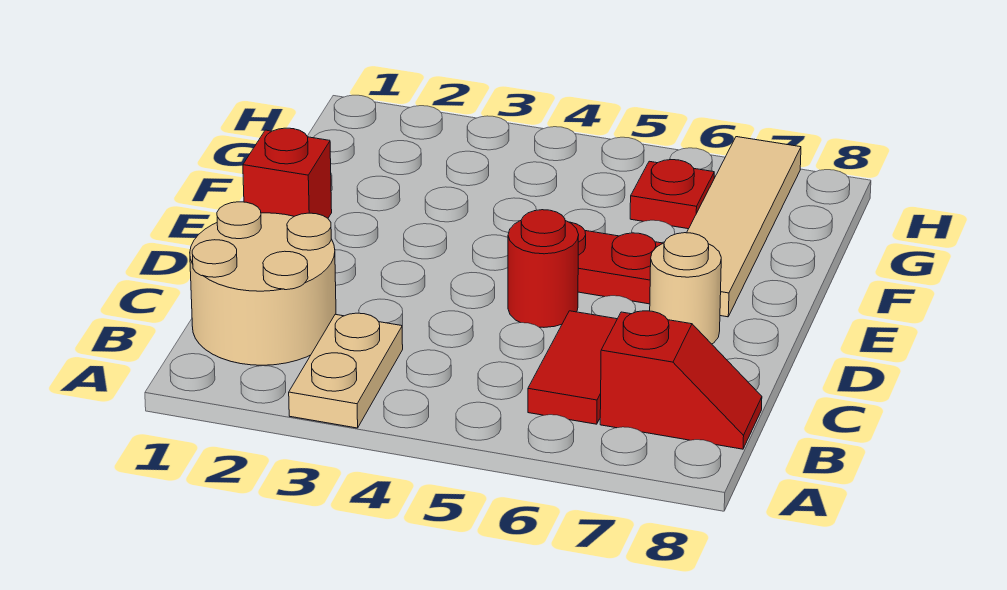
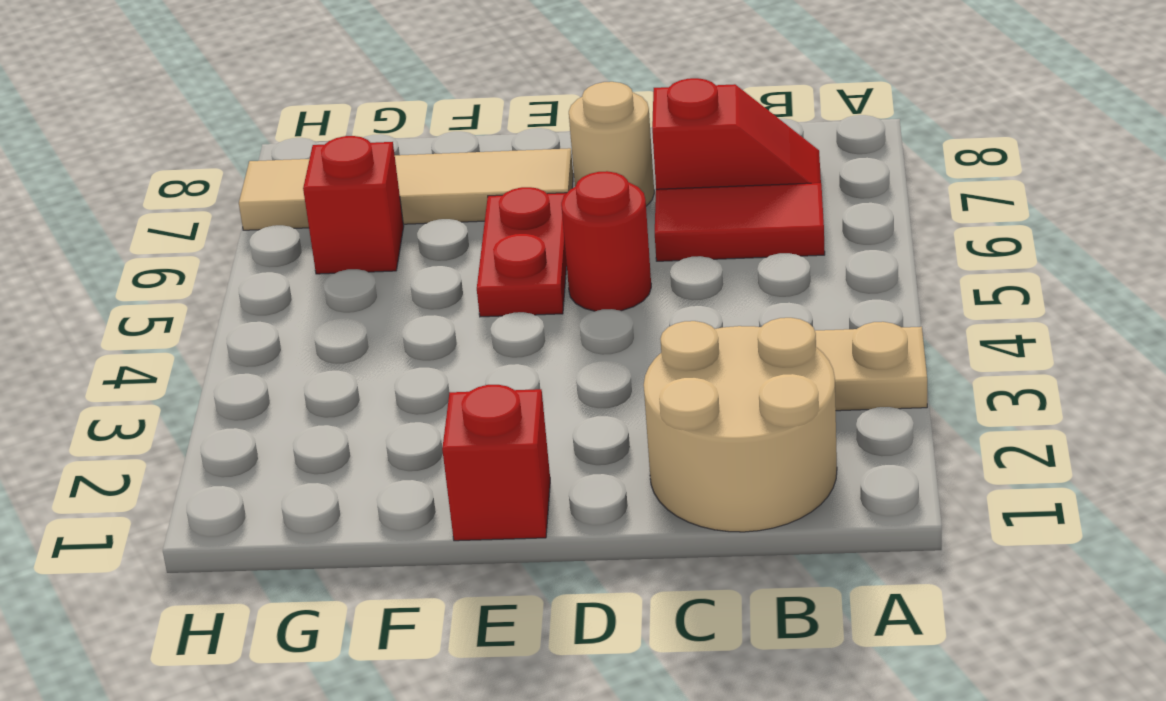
red slope B7:B8 level 1 top 7 -> red slope B7:C7 level 1 top C
red plate G6 level 1 -> red brick G6 level 1

